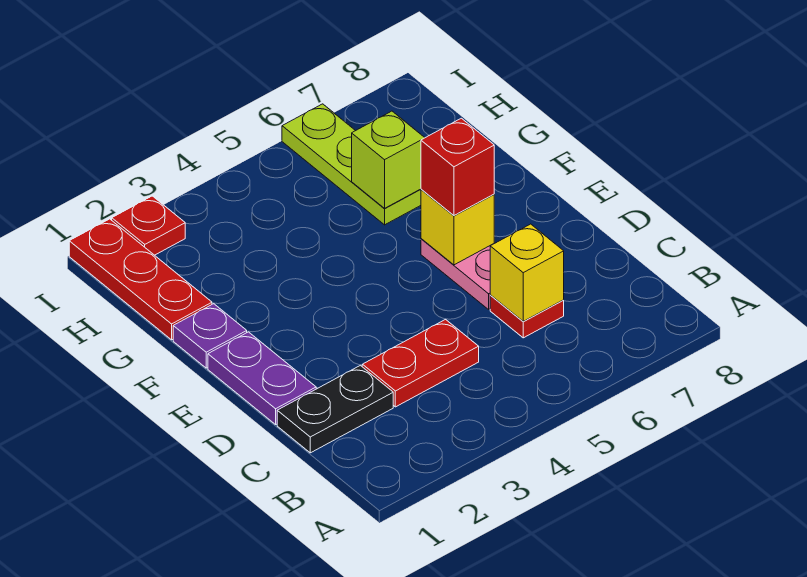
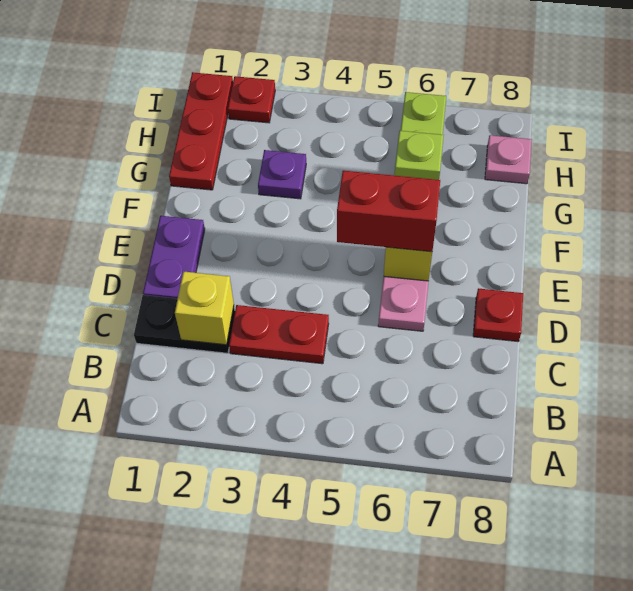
red plate C6 level 1 -> red plate D8 level 1
yellow brick C6 level 2 -> yellow brick C2 level 2
red brick E6 level 3 -> red brick E5:E6 level 3
purple plate F1 level 1 -> purple plate G3 level 1
none -> pink plate H8 level 1

